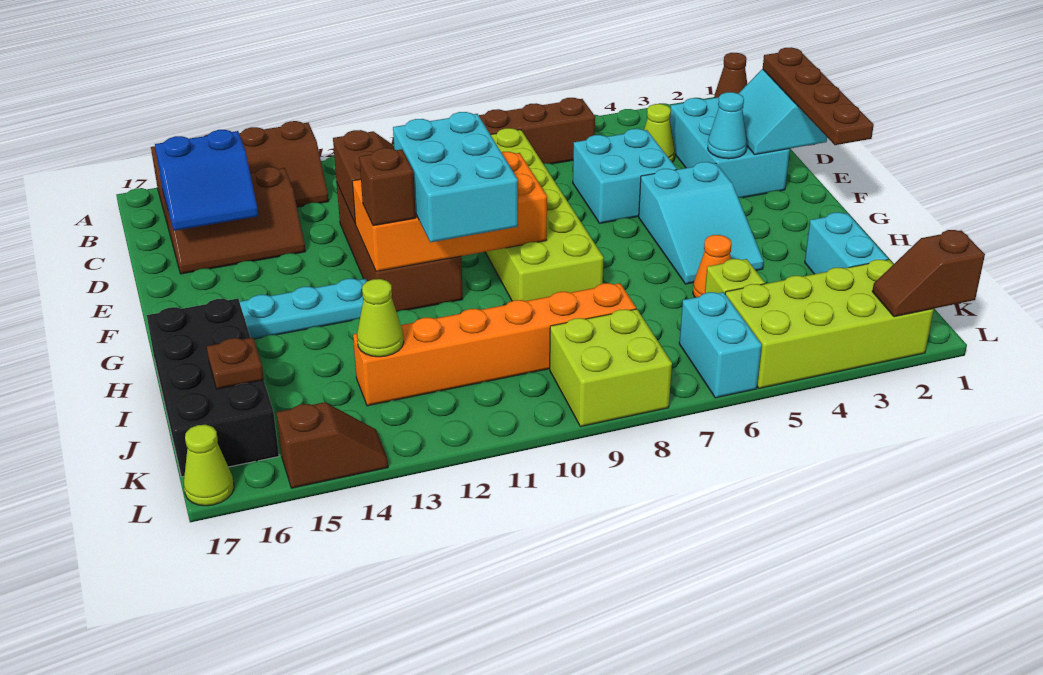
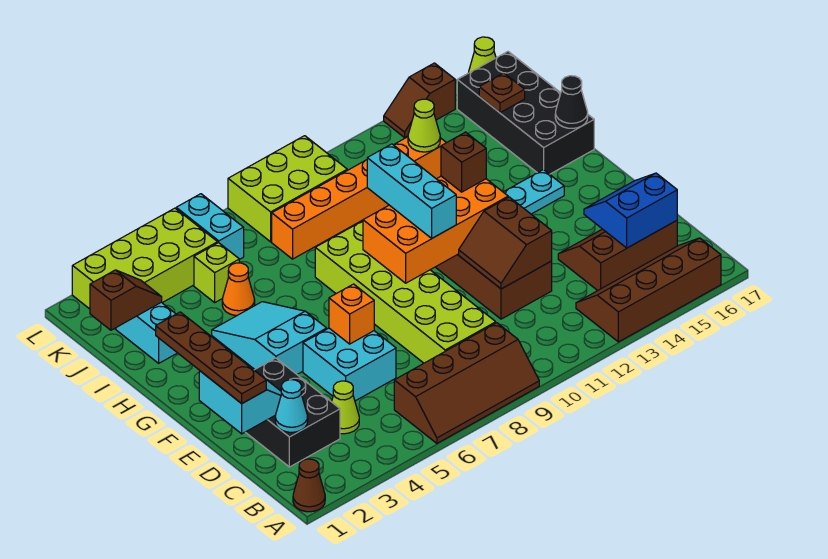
cyan brick C2:E3 level 1 -> black brick C2:E3 level 1
cyan cone E3 level 2 -> cyan cone C2 level 2
none -> orange brick E6 level 2
cyan brick F10:H11 level 3 -> cyan brick F10:H10 level 3
none -> black cone H17 level 2
lime brick K8:L9 level 1 -> lime brick K8:L10 level 1
brown slope L1:L2 level 2 top 1 -> brown slope J1:J2 level 2 top 1

